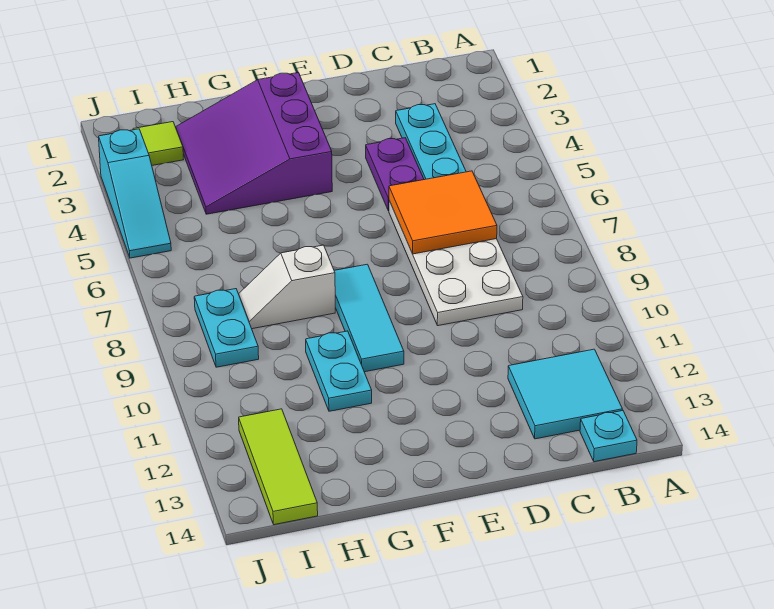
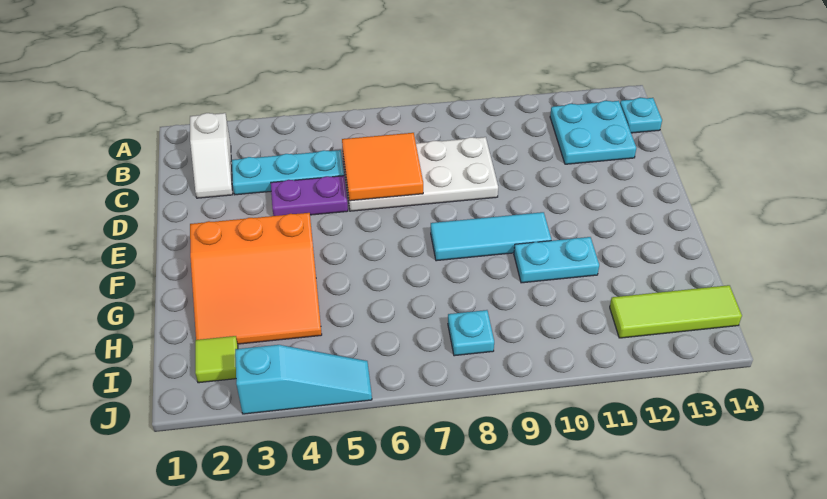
cyan tile B12:C13 level 1 -> cyan plate B12:C13 level 1
purple slope F2:H4 level 1 top F -> orange slope F2:H4 level 1 top F
white slope G8:H8 level 1 top G -> white slope B2:C2 level 1 top B
cyan plate I8:I9 level 1 -> cyan plate I8 level 1

